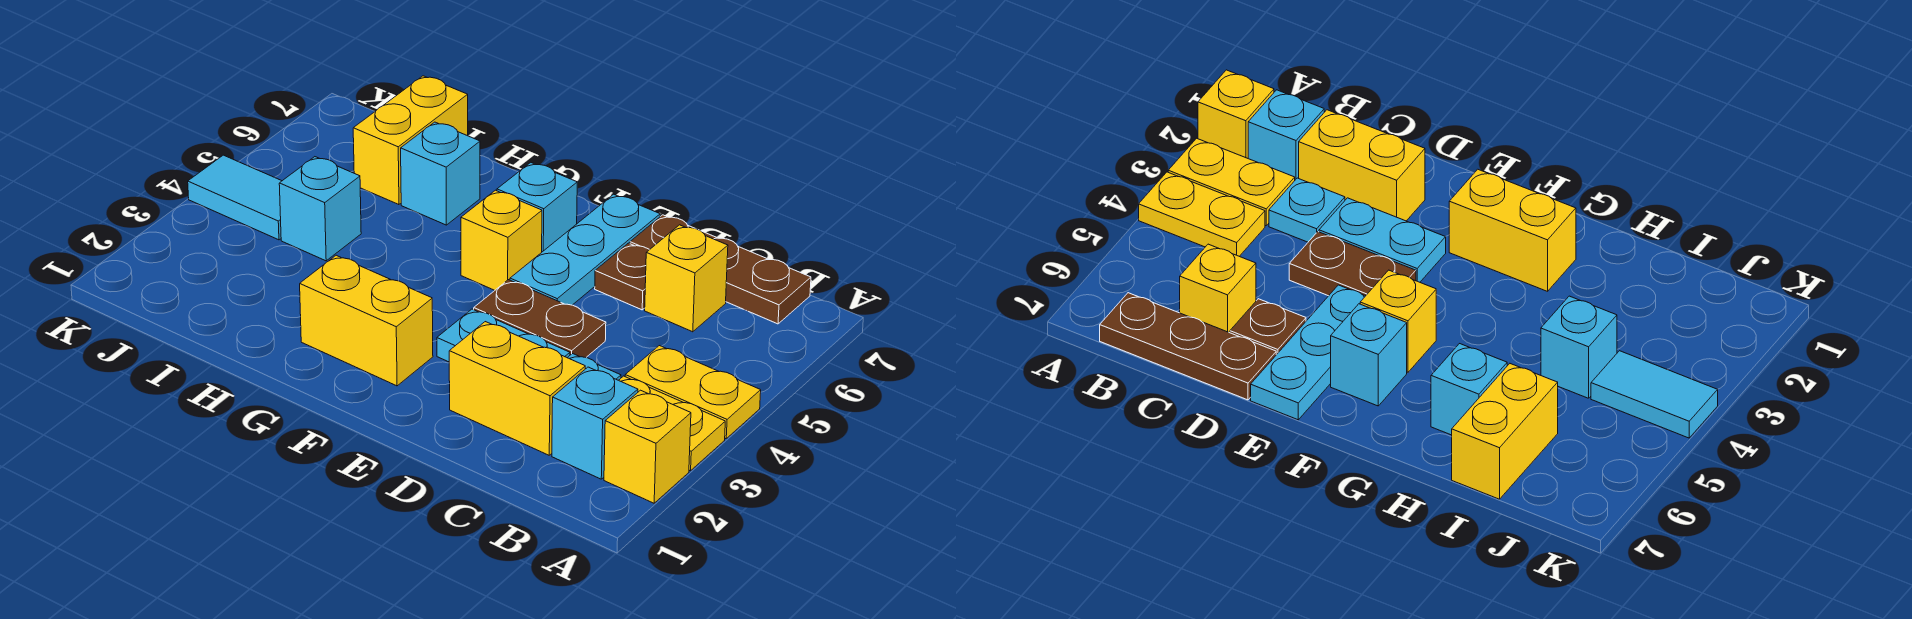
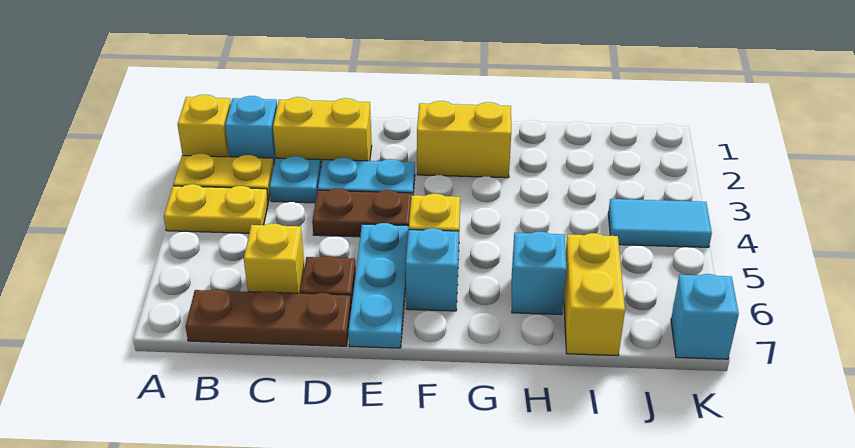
cyan brick I4 level 1 -> cyan brick K7 level 1

